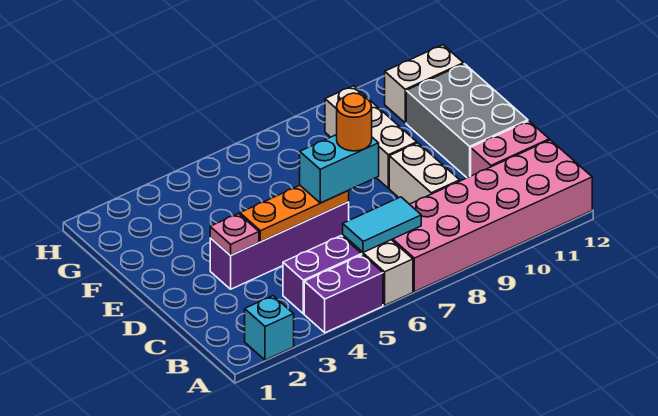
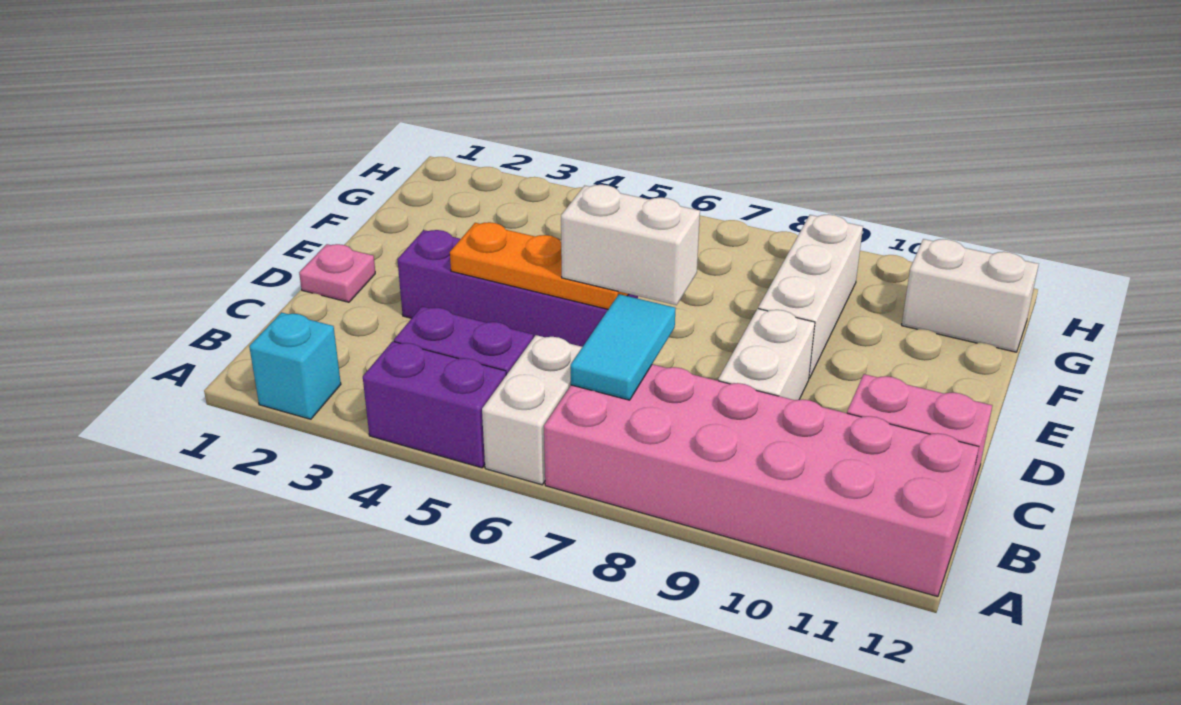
cyan tile B6:B7 level 2 -> cyan tile B7:C7 level 2
pink plate D3 level 2 -> pink plate D1 level 1
cyan brick D6:D7 level 3 -> white brick D6:D7 level 3
orange round brick D7 level 4 -> none
grey brick D11:F12 level 1 -> none

